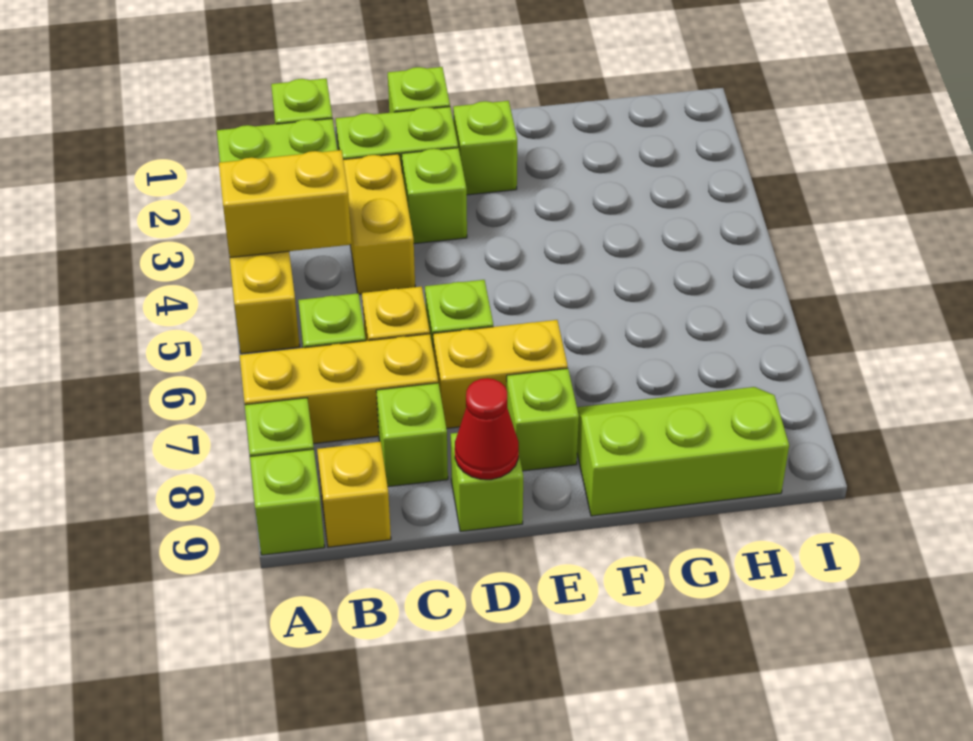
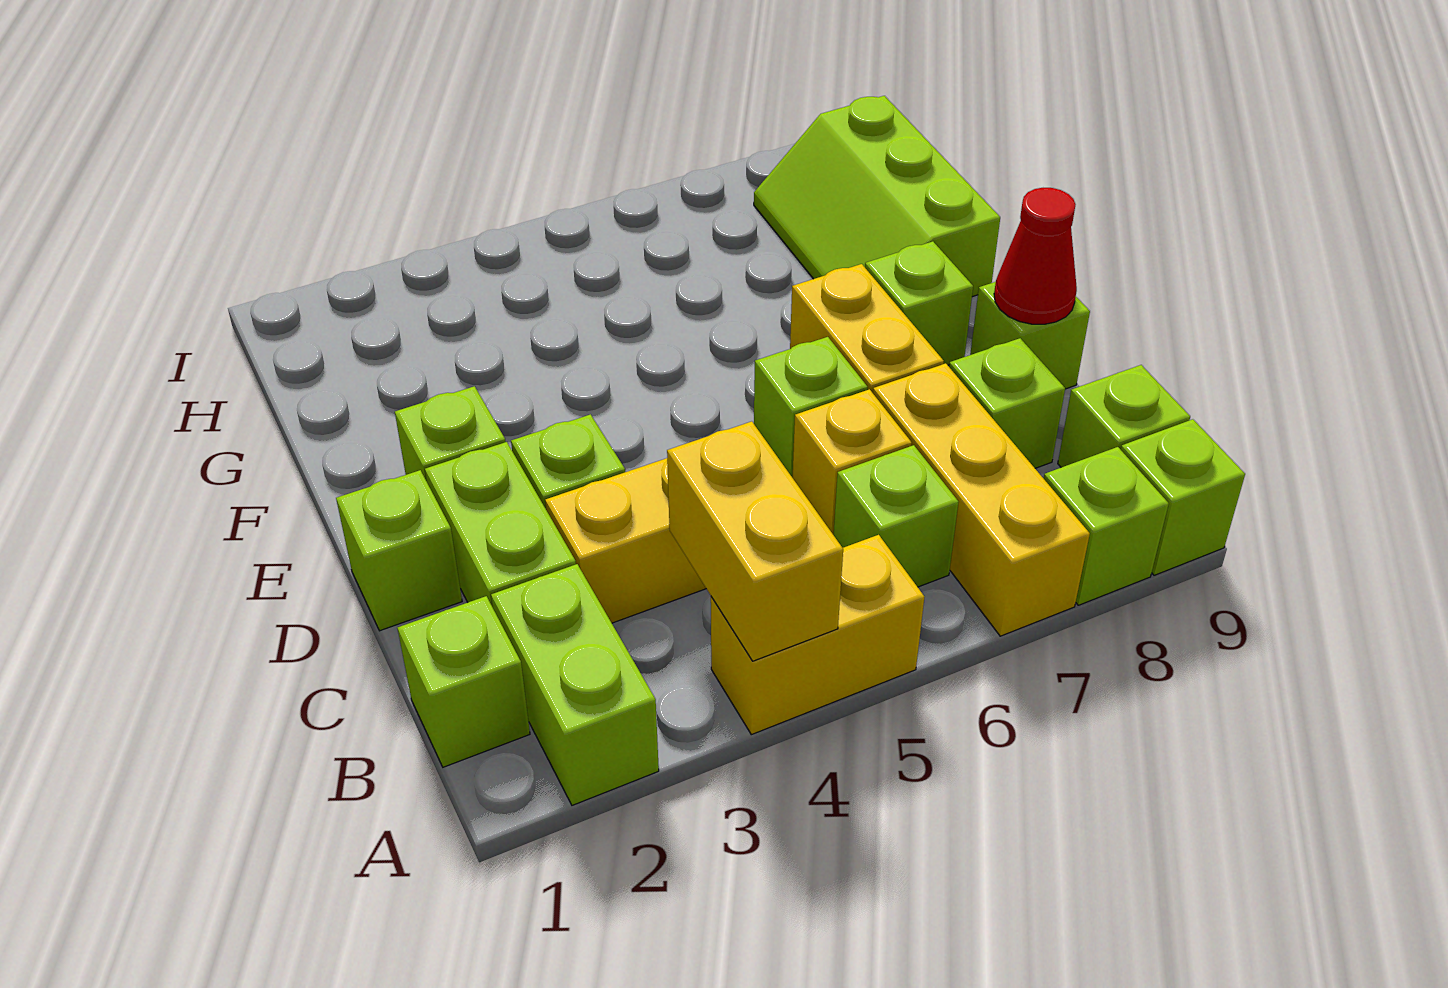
yellow brick B9 level 1 -> lime brick B9 level 1

